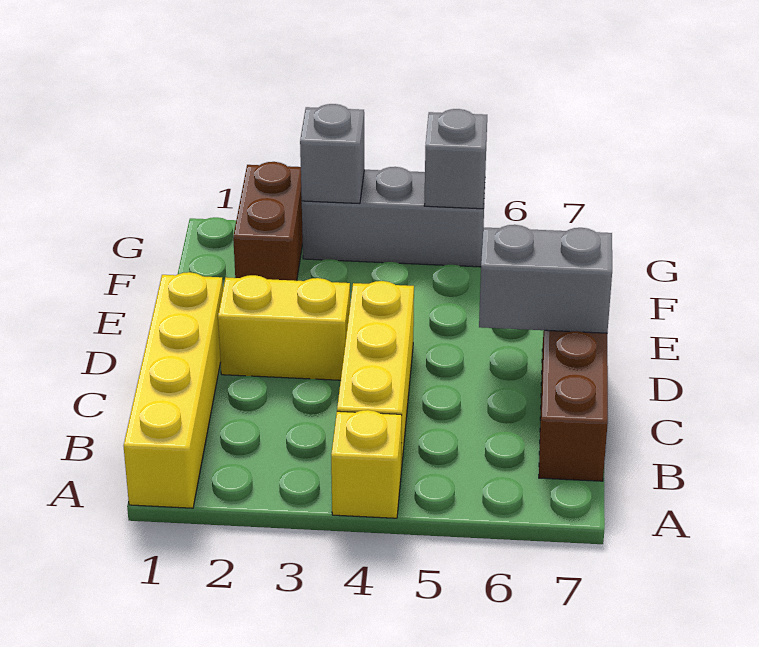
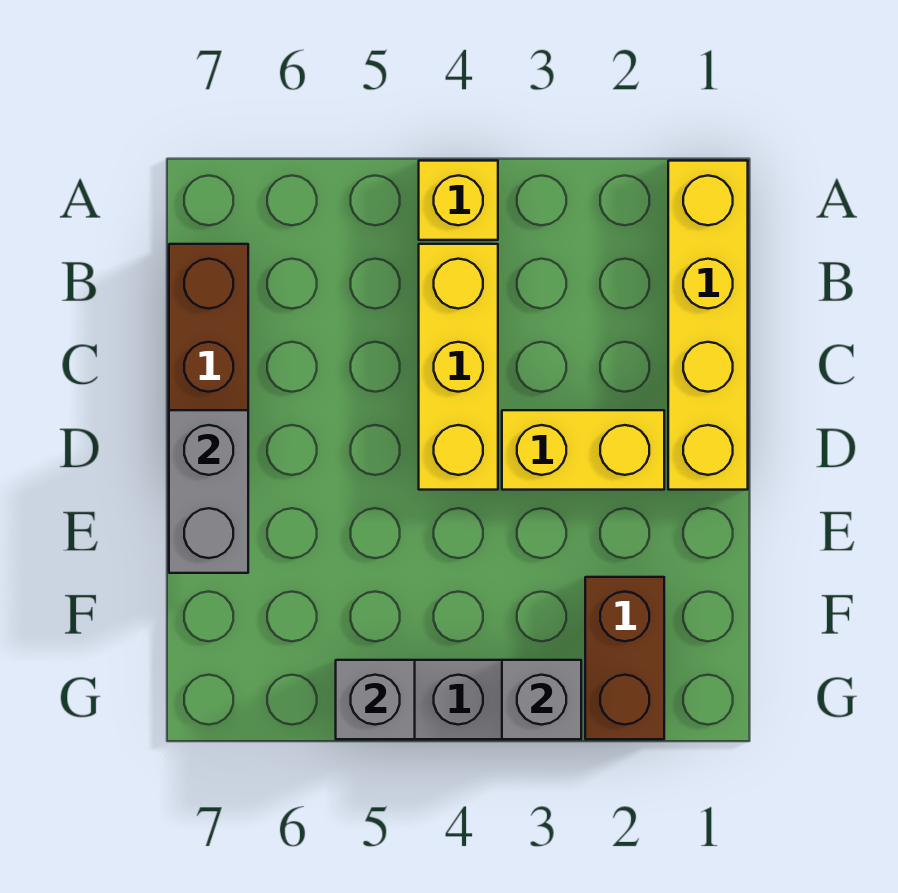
grey brick D6:D7 level 2 -> grey brick D7:E7 level 2

